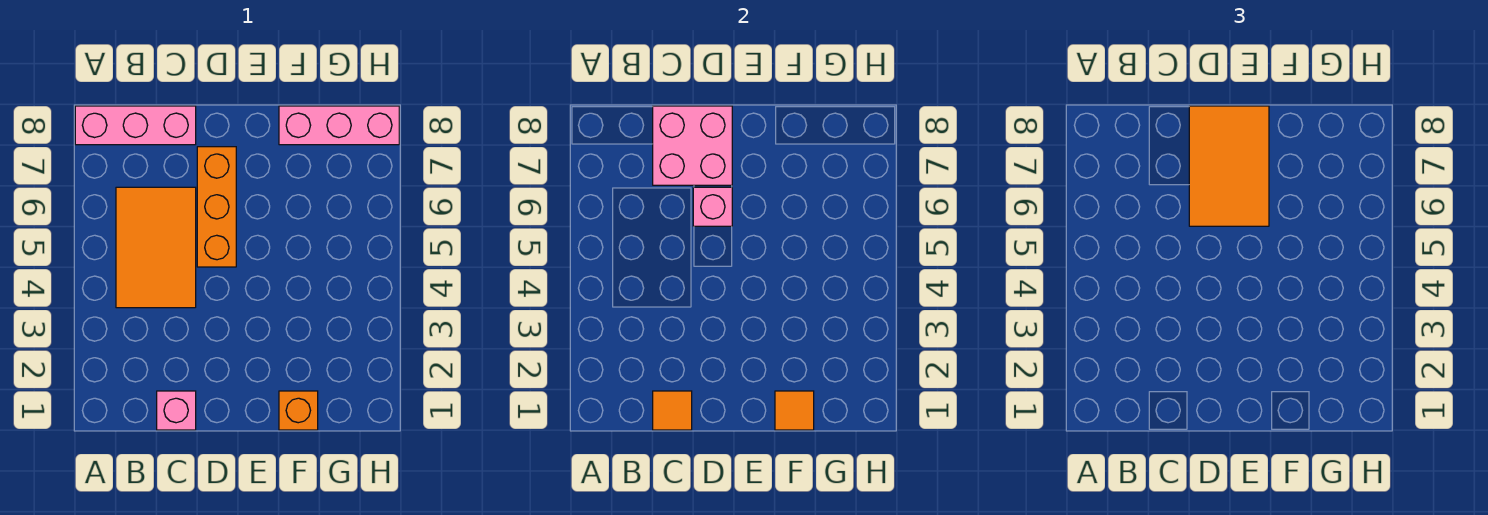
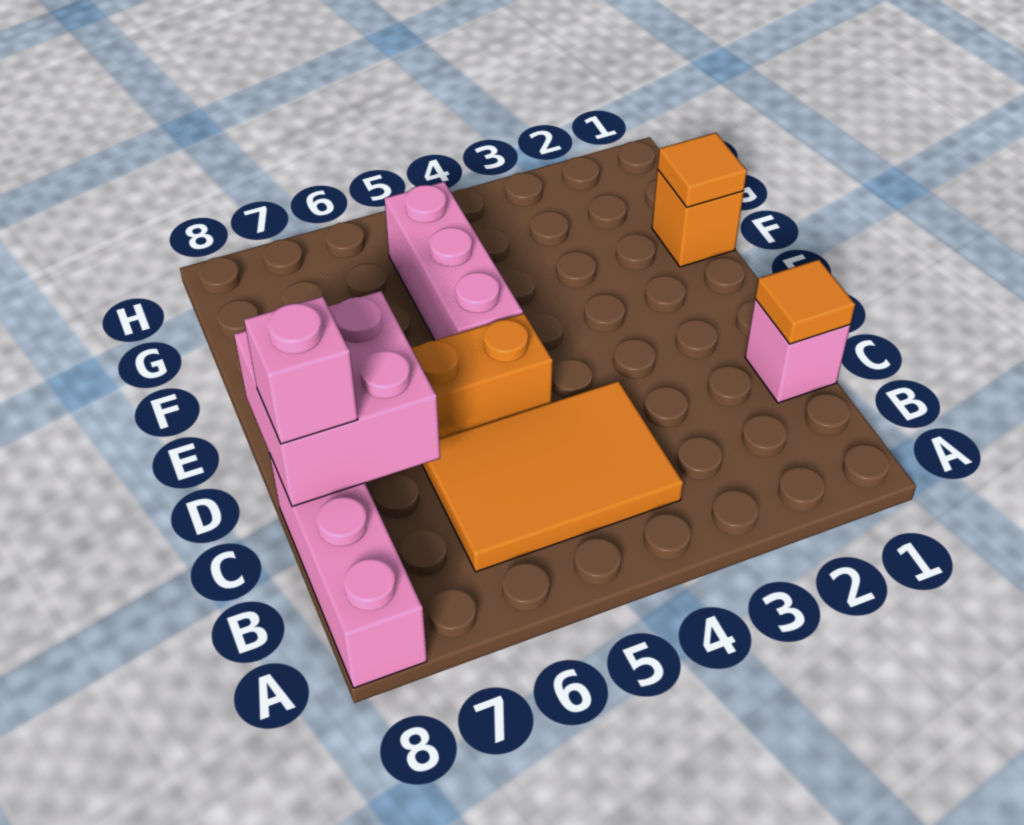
pink brick D6 level 2 -> pink brick C8 level 3
orange tile D6:E8 level 3 -> none
pink brick F8:H8 level 1 -> pink brick E5:G5 level 1

